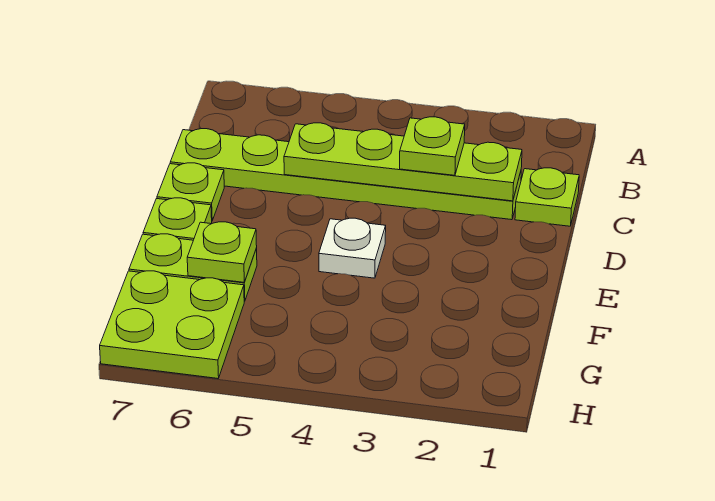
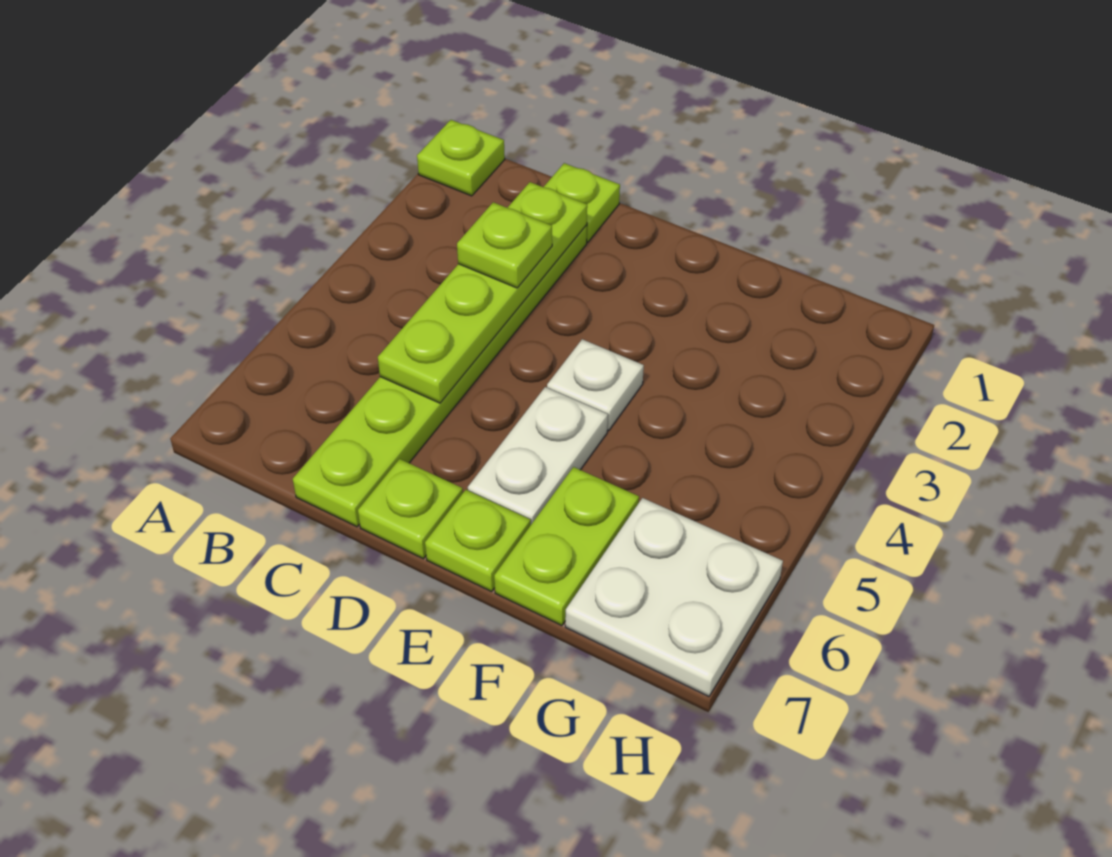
none -> white plate E5:E6 level 1
lime plate F6 level 2 -> lime plate A1 level 1
lime plate G6:H7 level 1 -> white plate G6:H7 level 1

